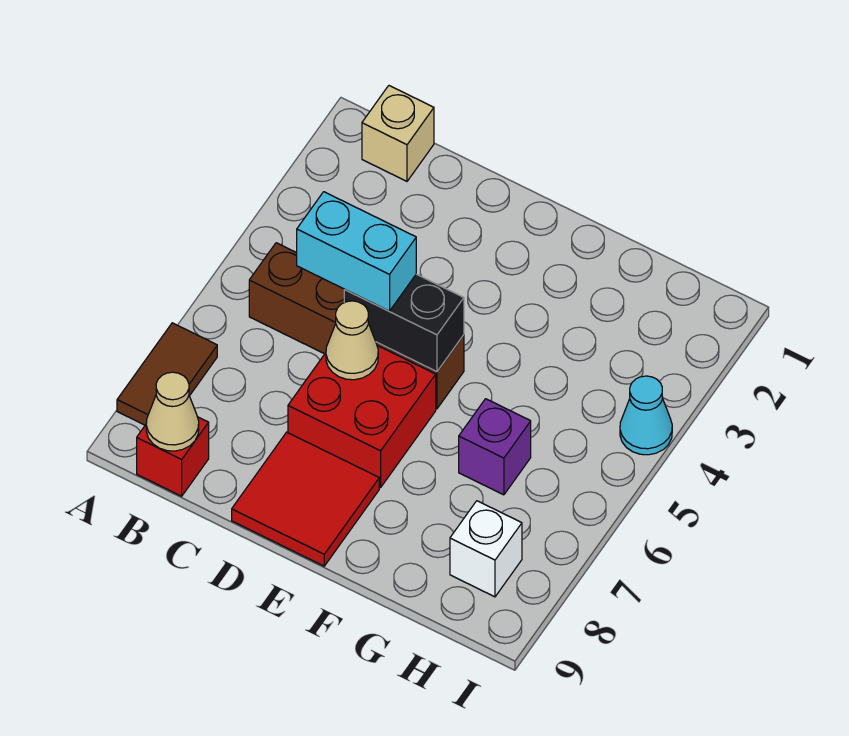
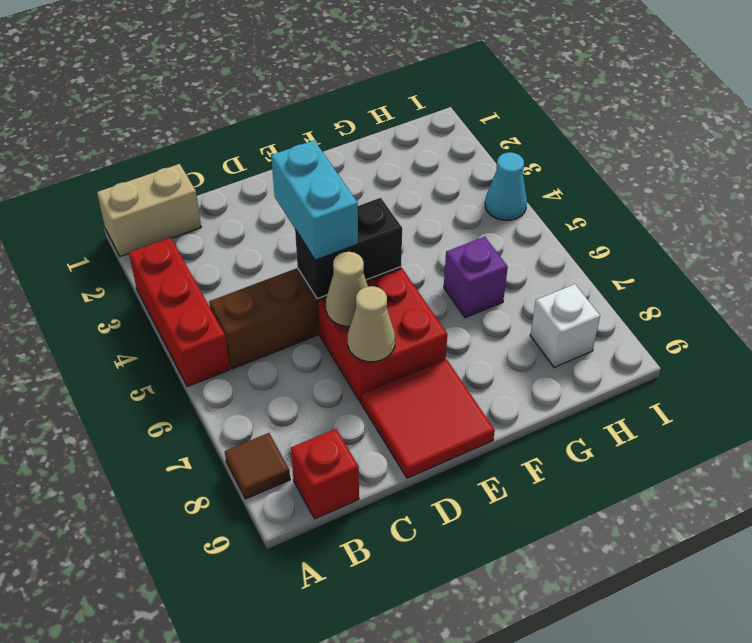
none -> red brick A3:A5 level 1
brown tile A7:A8 level 1 -> brown tile A8 level 1
tan brick B1 level 1 -> tan brick A1:B1 level 1
tan cone B9 level 2 -> tan cone D7 level 2
cyan brick C5:D5 level 3 -> cyan brick D4:D5 level 3

